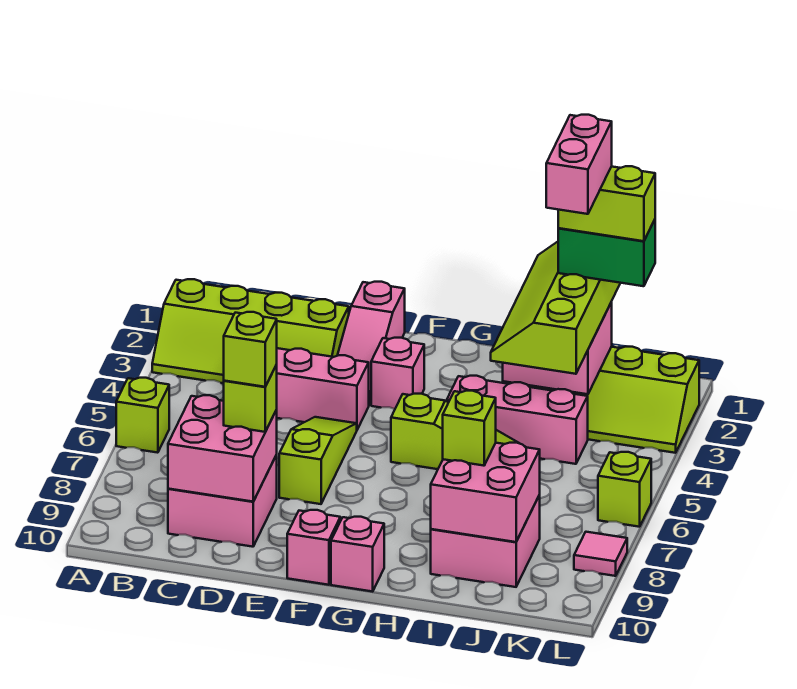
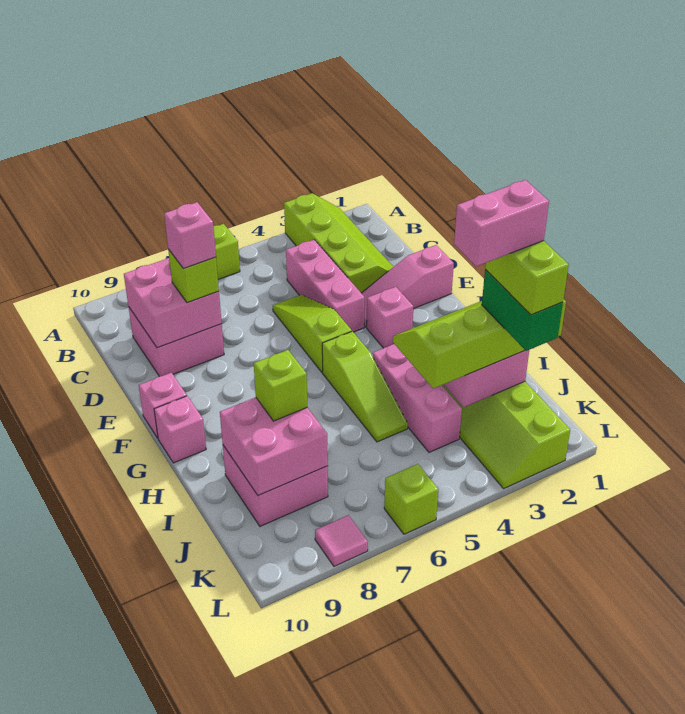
lime slope A2:D3 level 1 top 2 -> lime slope A2:D3 level 1 top 3
lime brick D8 level 4 -> pink brick D8 level 4
lime slope E5:E7 level 1 top 7 -> lime slope D5:F5 level 1 top F

